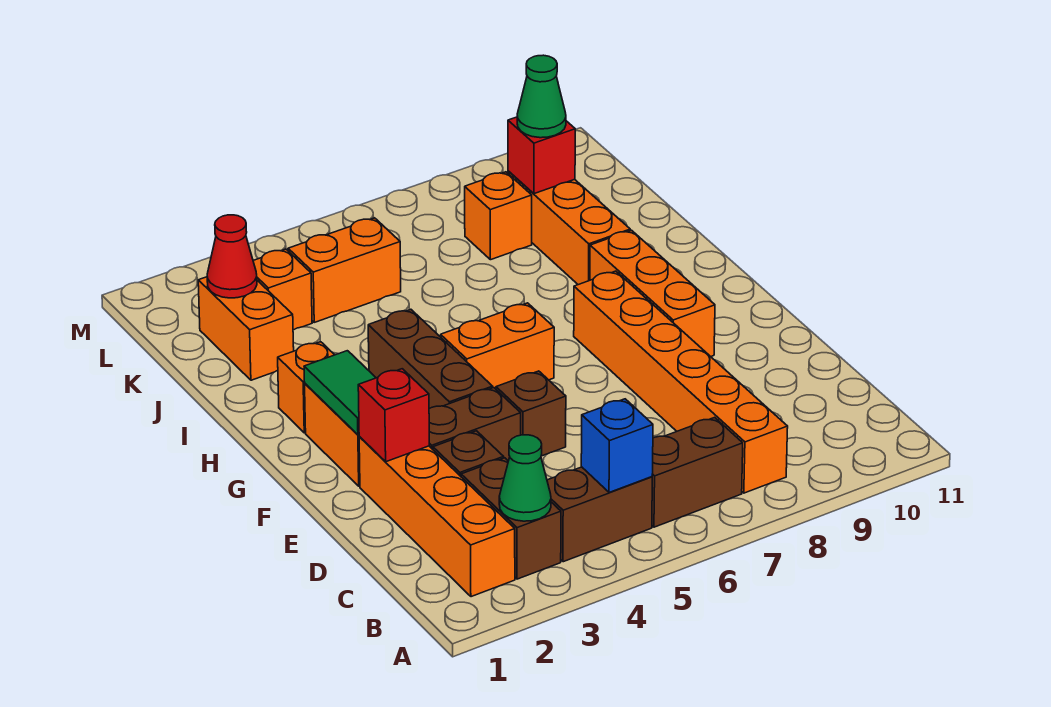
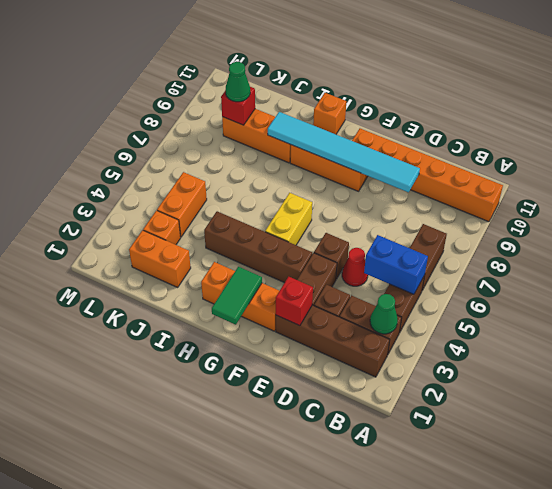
orange brick B2:E2 level 1 -> brown brick B2:E2 level 1
blue brick B5 level 2 -> blue brick B5:C5 level 2
orange brick B8:G8 level 1 -> orange brick A10:F10 level 1
none -> cyan tile D9:I9 level 2
green tile F2:G2 level 2 -> green tile G1:G2 level 2
brown brick F4:H4 level 1 -> brown brick F4:I4 level 1
orange brick G5:G6 level 1 -> yellow brick G5:G6 level 1
red cone K2 level 2 -> red cone D5 level 1
orange brick K8 level 1 -> orange brick H11 level 1

